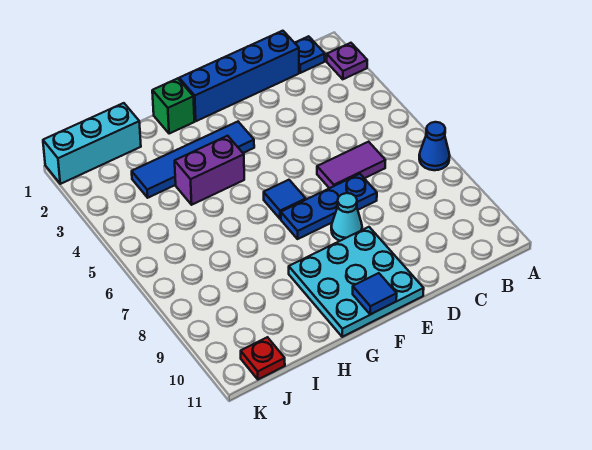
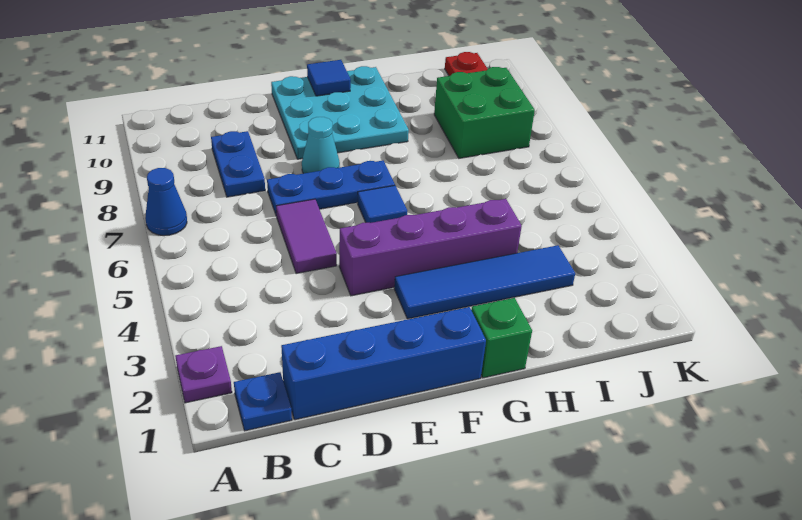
purple tile C6:D6 level 1 -> purple tile D5:D6 level 1
none -> blue plate C8:C9 level 1
purple brick G4:H4 level 1 -> purple brick E4:H4 level 1
cyan brick I1:K1 level 1 -> none
none -> green brick I8:J9 level 1

